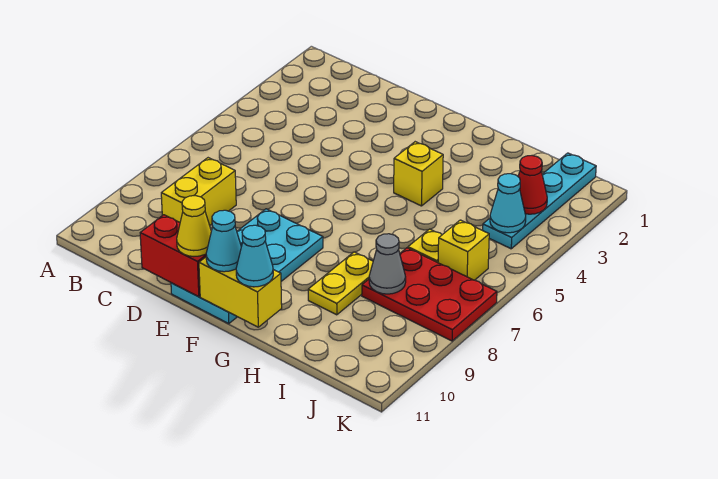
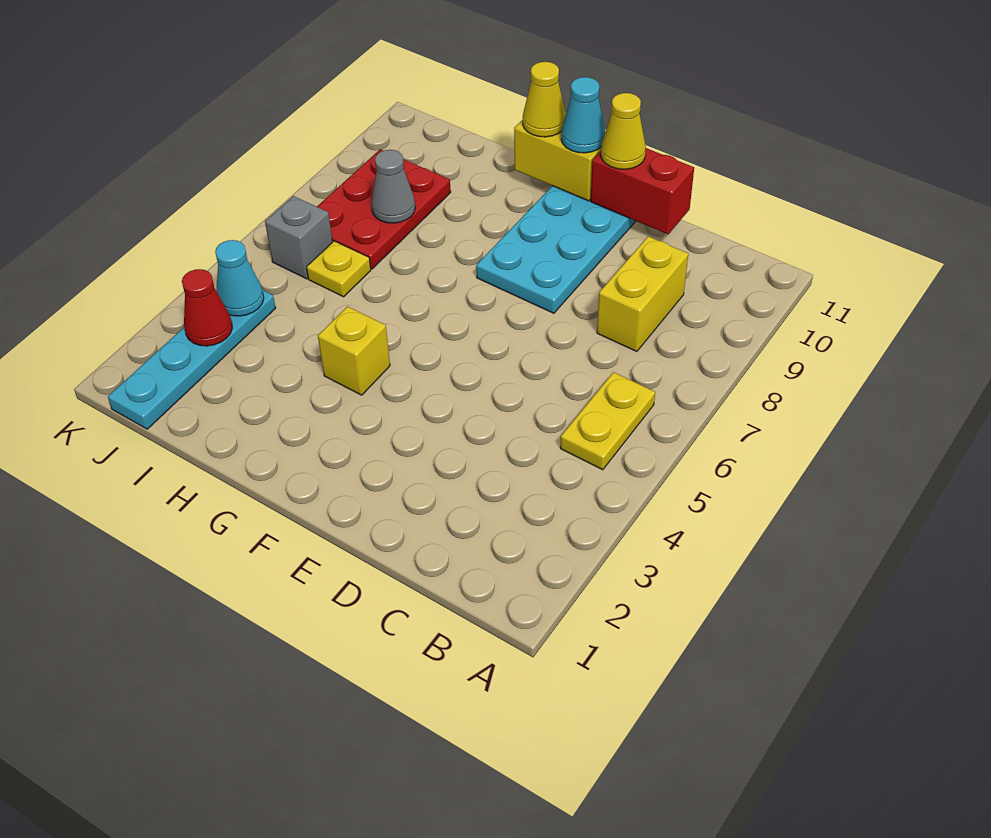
cyan cone G11 level 3 -> yellow cone G11 level 3
yellow plate H8:H9 level 1 -> yellow plate B5:B6 level 1
red plate I7:K8 level 1 -> red plate I7:J9 level 1
yellow brick J6 level 1 -> grey brick J6 level 1

